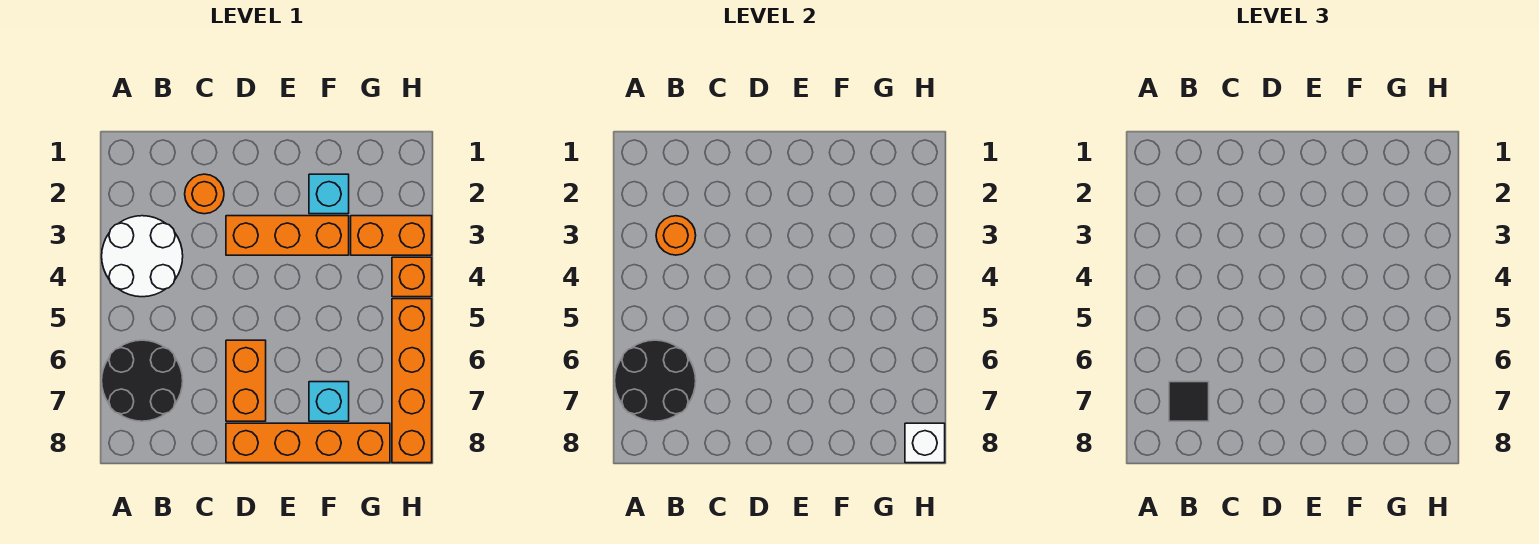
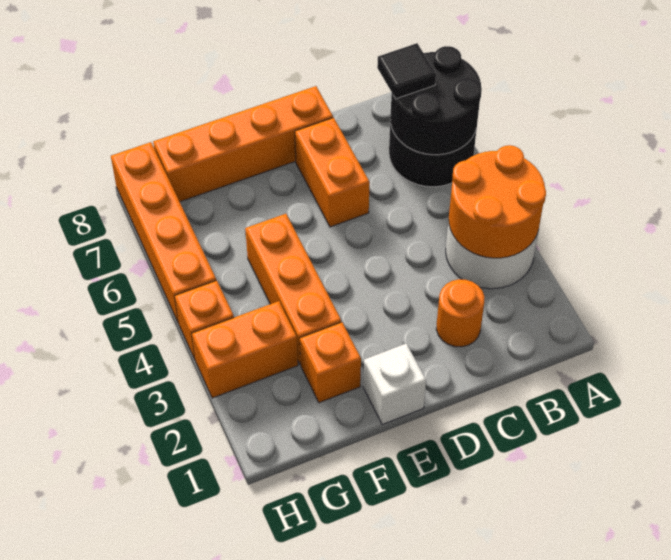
orange round brick B3 level 2 -> orange round brick A3:B4 level 2
orange brick D3:F3 level 1 -> orange brick F3:F5 level 1
cyan brick F2 level 1 -> orange brick F2 level 1
cyan brick F7 level 1 -> none
white brick H8 level 2 -> white brick E1 level 1

